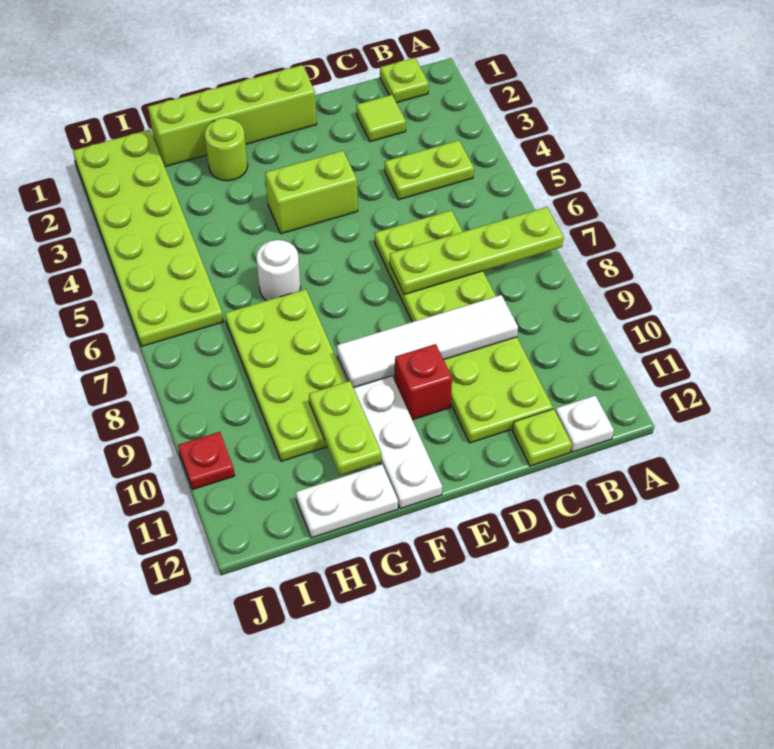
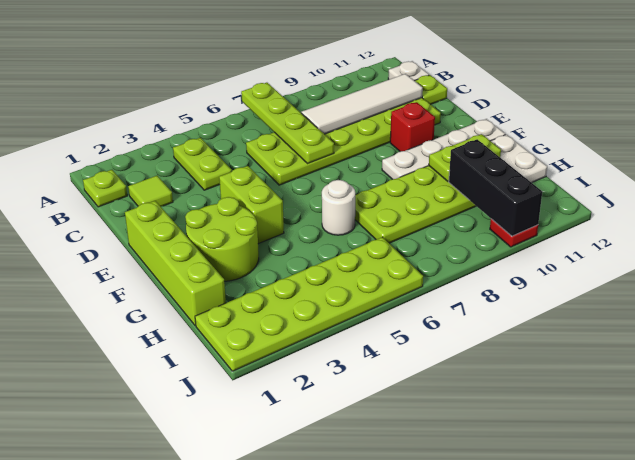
white tile C9:F9 level 2 -> white tile C8:C11 level 2
lime round brick G2 level 1 -> lime round brick F2:G3 level 1
none -> black brick H10:J10 level 2

